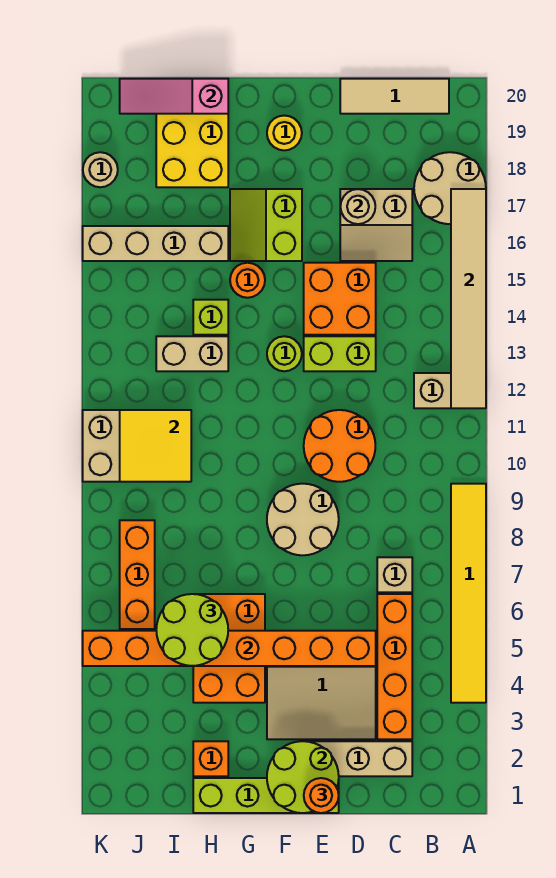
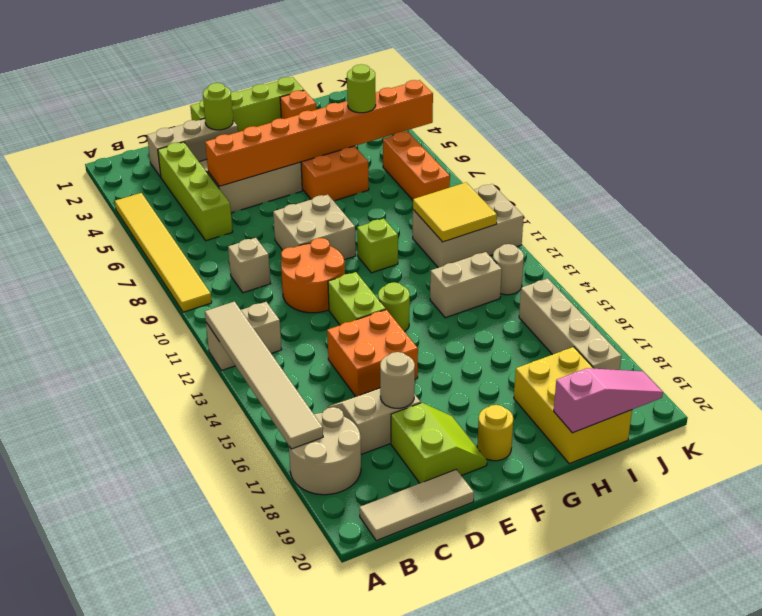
orange brick C3:C6 level 1 -> lime brick C3:C6 level 1
tan brick C7 level 1 -> tan brick C9 level 1
lime brick D13:E13 level 1 -> lime brick E12:E13 level 1
lime round brick E1:F2 level 2 -> lime round brick E2 level 2
orange round brick E1 level 3 -> none
tan round brick E8:F9 level 1 -> tan brick E8:F9 level 1
lime slope F16:G17 level 1 top F -> lime slope D18:E19 level 1 top D
orange round brick G15 level 1 -> none
lime round brick H5:I6 level 3 -> lime round brick I5 level 3
lime brick H14 level 1 -> lime brick G10 level 1
tan brick H16:K16 level 1 -> tan brick J15:J18 level 1
tan round brick K18 level 1 -> tan round brick J13 level 1

